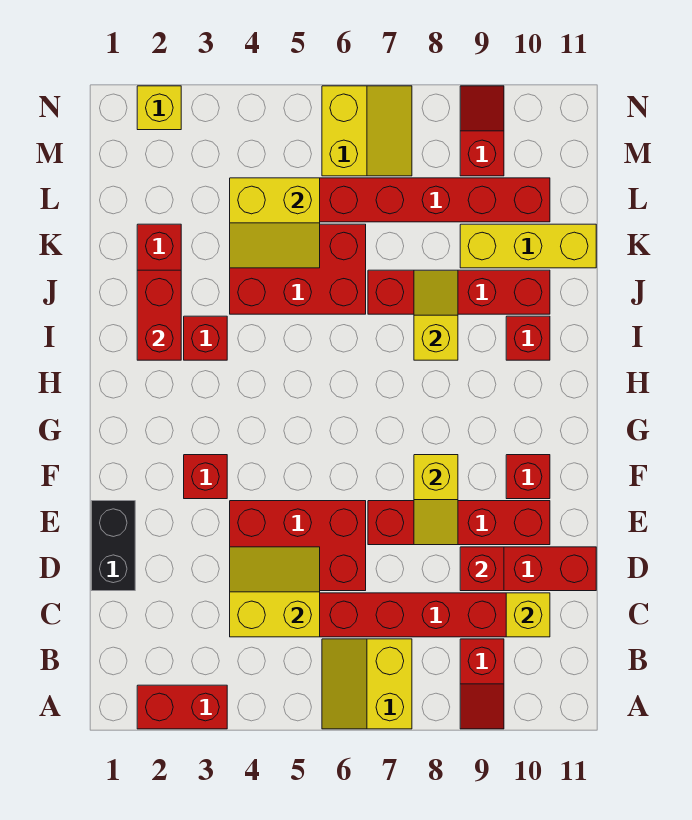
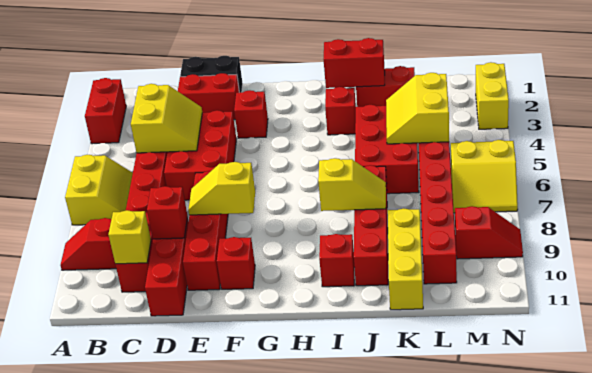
yellow slope A6:B7 level 1 top 7 -> yellow slope A6:B7 level 1 top A
none -> red brick D2:E2 level 1
yellow brick N2 level 1 -> yellow brick N2:N3 level 1

